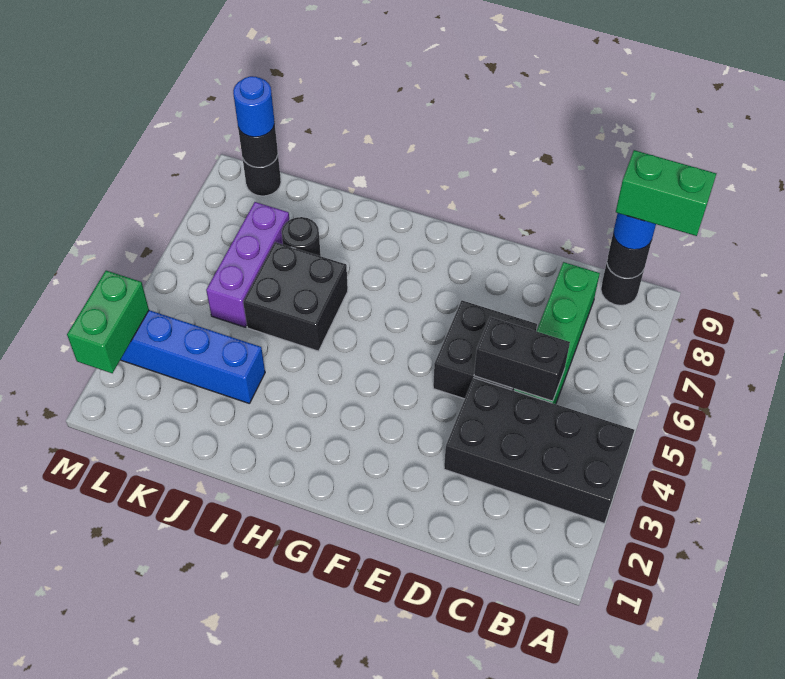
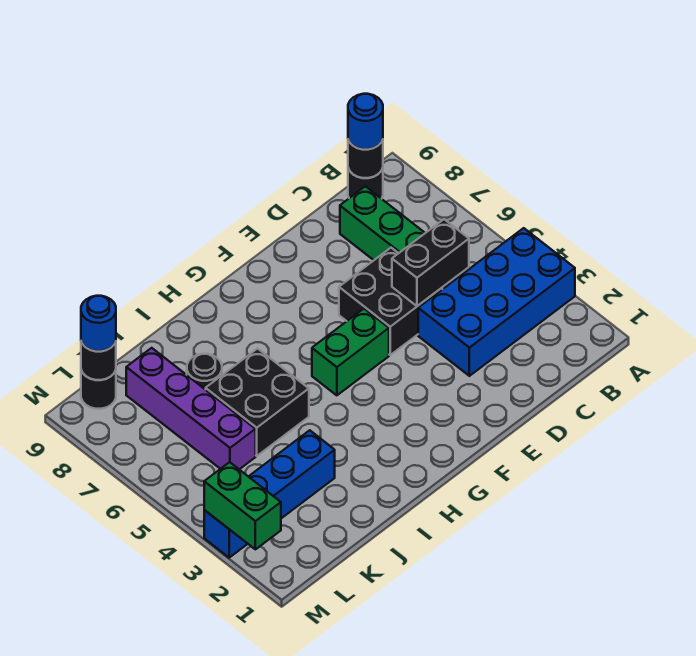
black brick A3:D4 level 1 -> blue brick A3:D4 level 1
green brick A9:B9 level 4 -> green brick F5:G5 level 1
purple brick K5:K7 level 1 -> purple brick K5:K8 level 1

